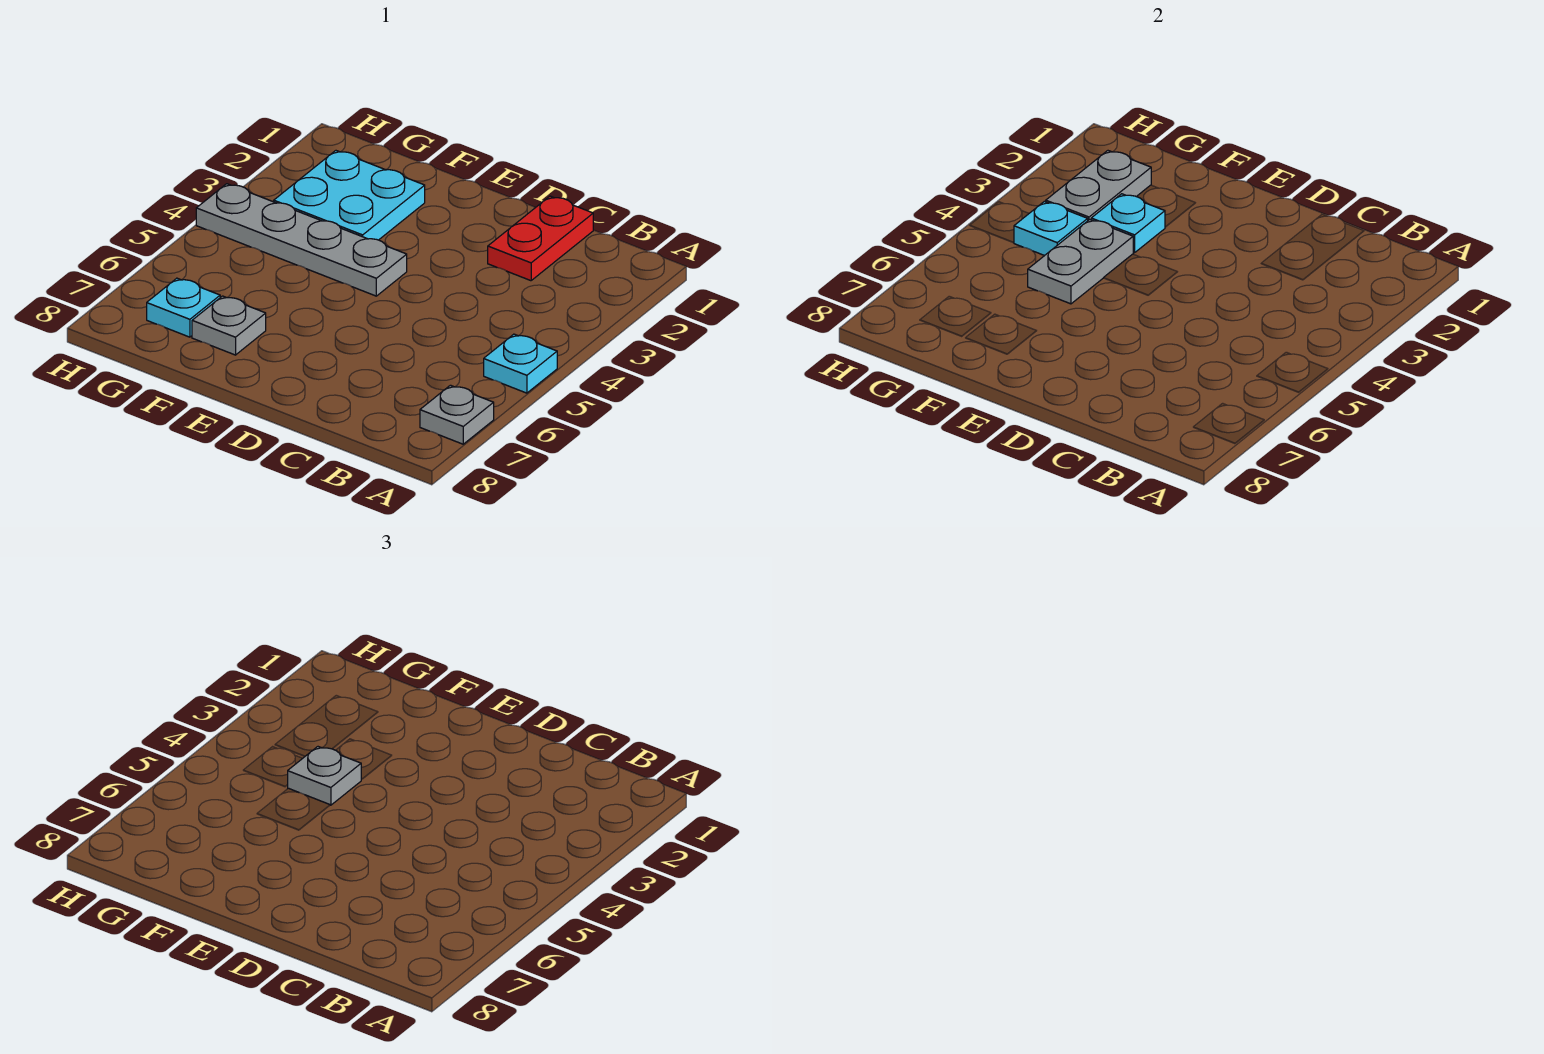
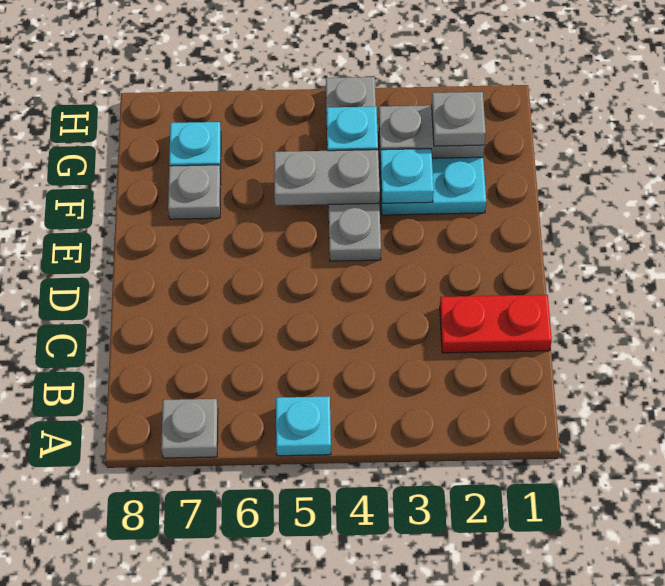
grey plate F4 level 3 -> grey plate G2 level 3

